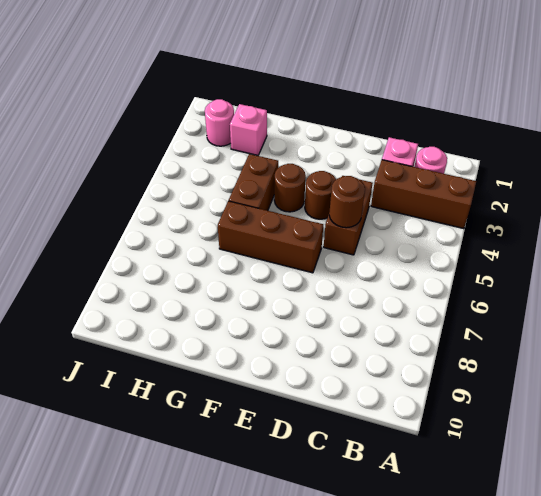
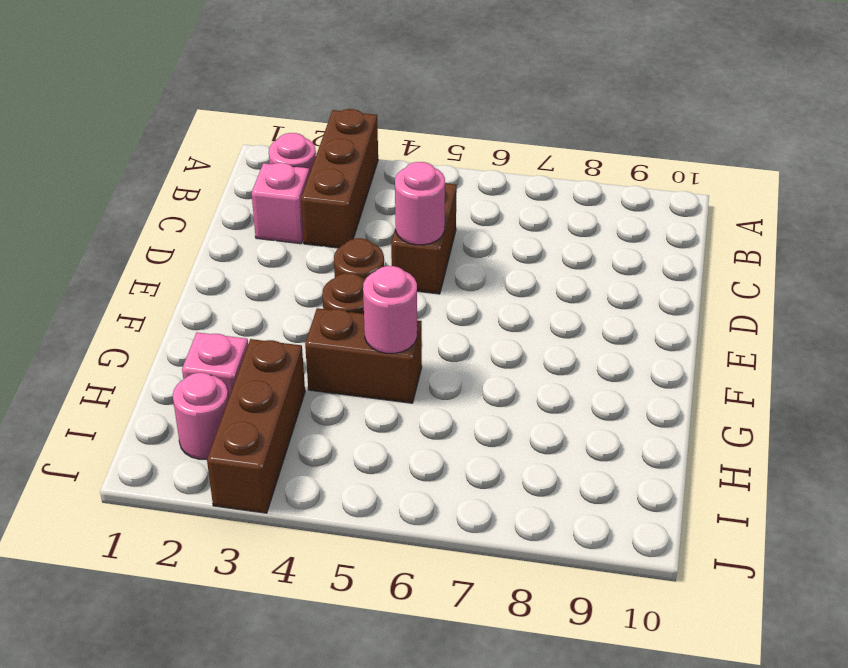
brown brick D4:D5 level 1 -> brown brick C5:D5 level 1
brown round brick D5 level 2 -> pink round brick D5 level 2
brown brick E6:G6 level 1 -> brown brick H3:J3 level 1
none -> pink round brick G5 level 2

